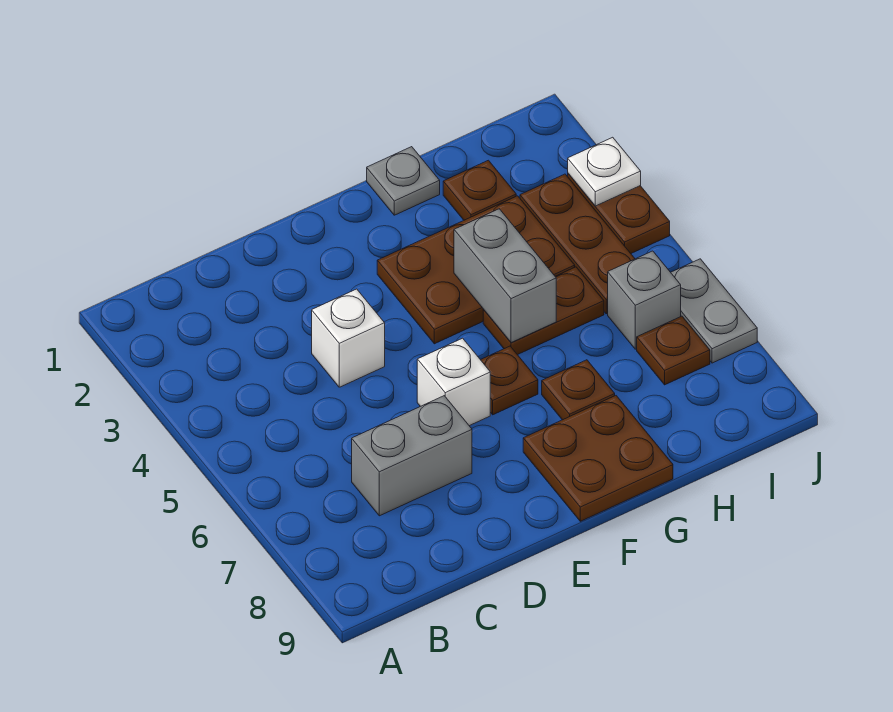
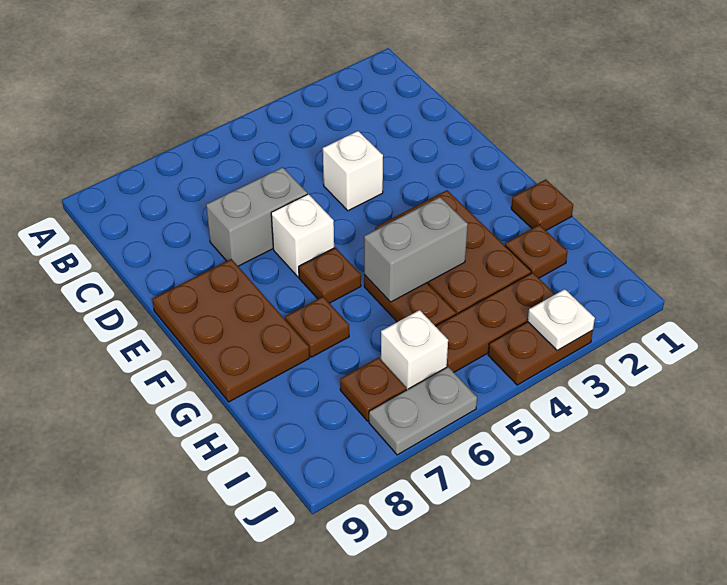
grey brick C7:D7 level 1 -> grey brick D6:D7 level 1
brown plate F8:G9 level 1 -> brown plate E8:G9 level 1
grey plate G1 level 1 -> brown plate G1 level 1
grey brick I6 level 1 -> white brick I6 level 1

